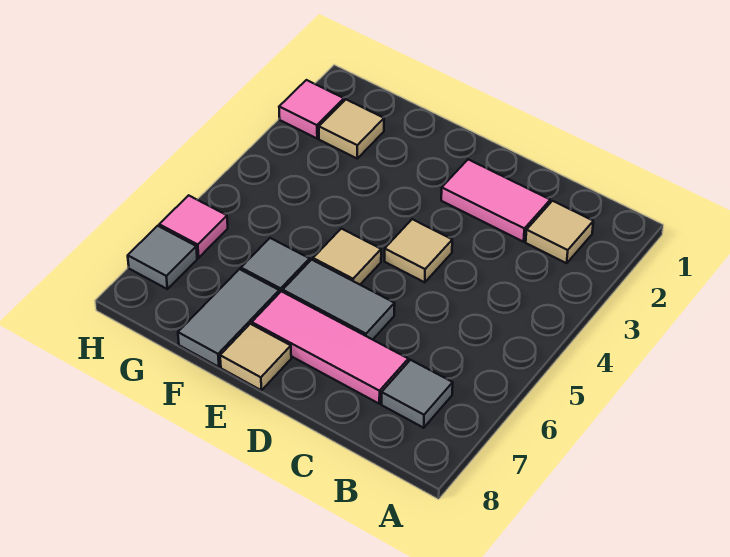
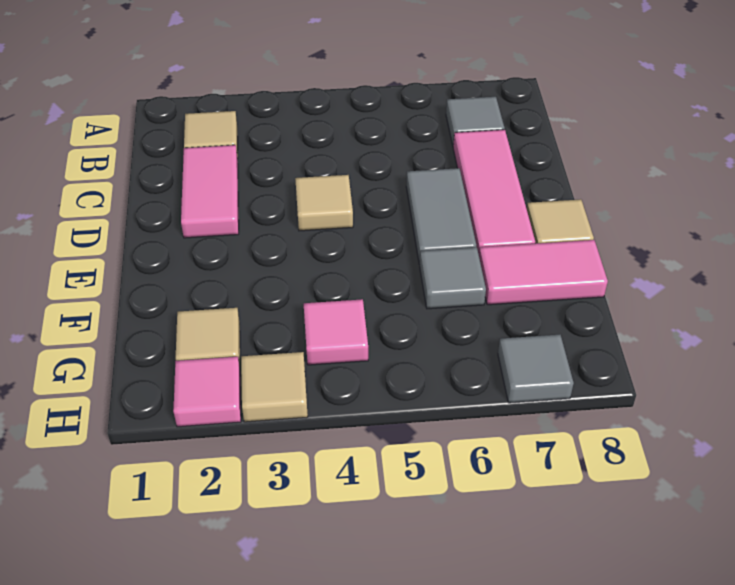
tan tile E5 level 1 -> tan tile H3 level 1
grey tile F7:F8 level 1 -> pink tile F7:F8 level 1
pink tile H6 level 1 -> pink tile G4 level 1

